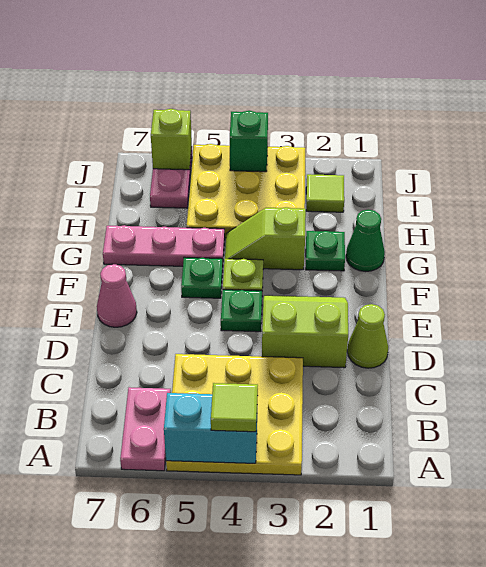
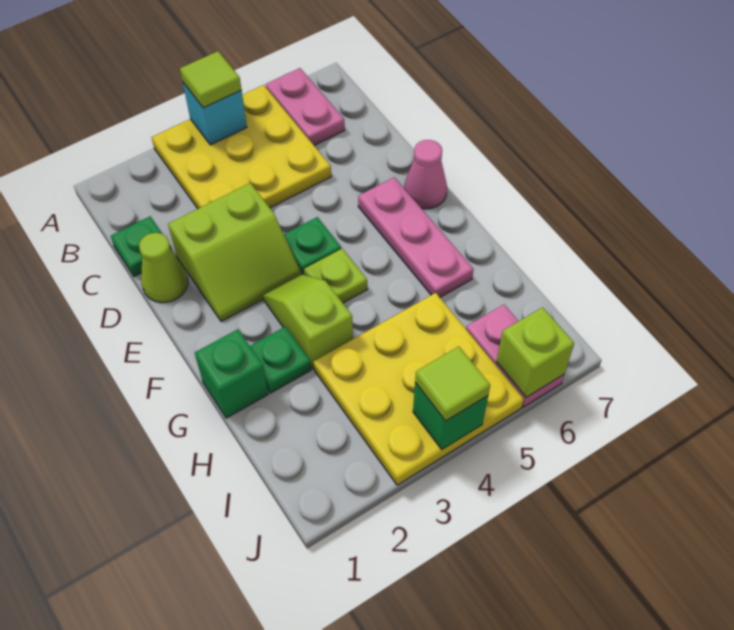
cyan brick A4:A5 level 2 -> cyan brick A4 level 2
green plate F5 level 1 -> green plate C1 level 1
green cone G1 level 1 -> green brick G1 level 1
lime slope G3:G4 level 1 top 3 -> lime slope F3:G3 level 1 top G
pink plate G5:G7 level 1 -> pink plate E6:G6 level 1
lime tile I2 level 1 -> lime tile J4 level 3

